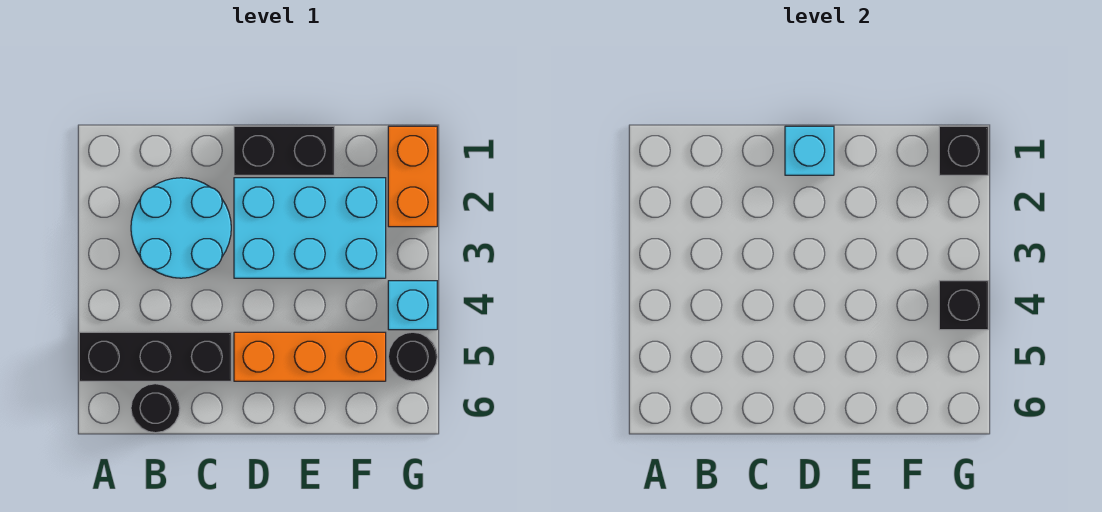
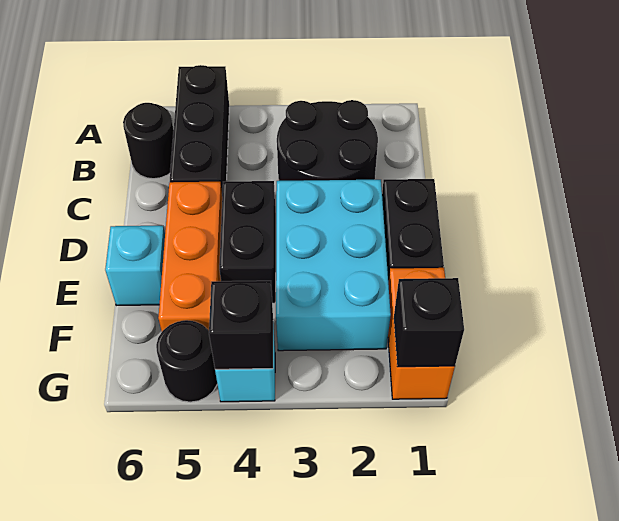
cyan round brick B2:C3 level 1 -> black round brick B2:C3 level 1
cyan brick D1 level 2 -> cyan brick E6 level 1
none -> black brick D4:E4 level 1
orange brick G1:G2 level 1 -> orange brick F1:G1 level 1

